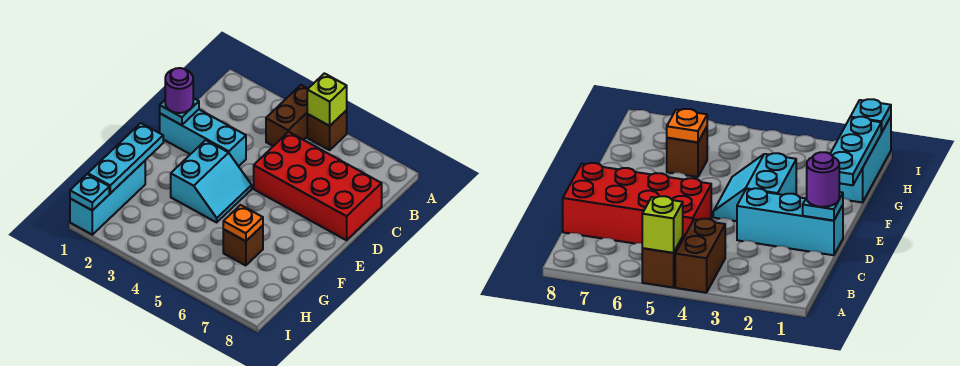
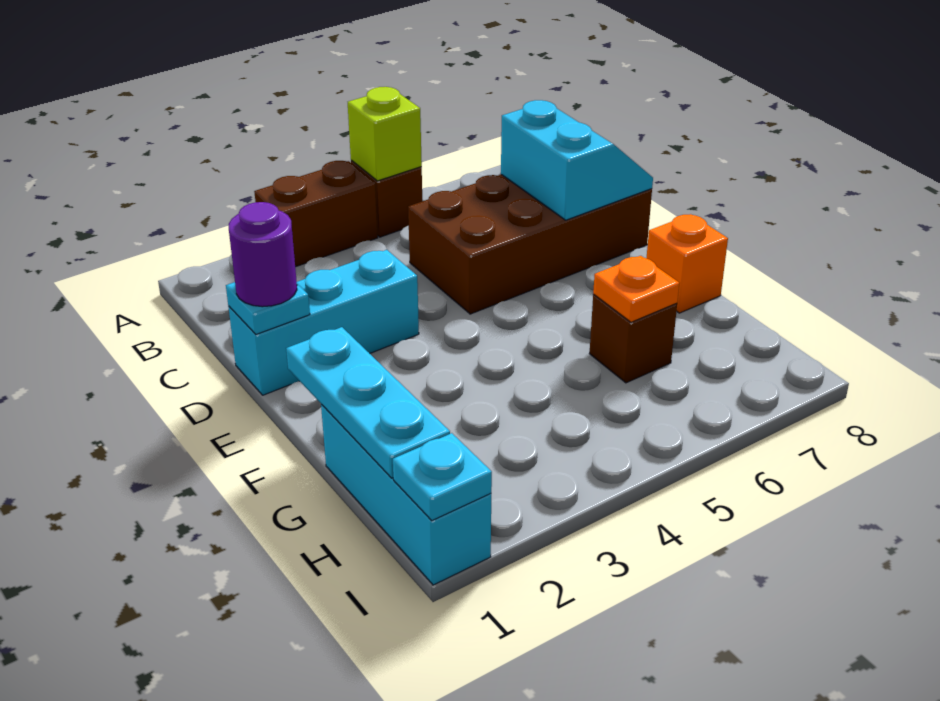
brown brick A4:B4 level 1 -> brown brick A3:A4 level 1
red brick C5:D8 level 1 -> brown brick C5:D8 level 1
cyan slope E3:F4 level 1 top 3 -> cyan slope C7:D8 level 2 top 7
none -> orange brick F8 level 1

